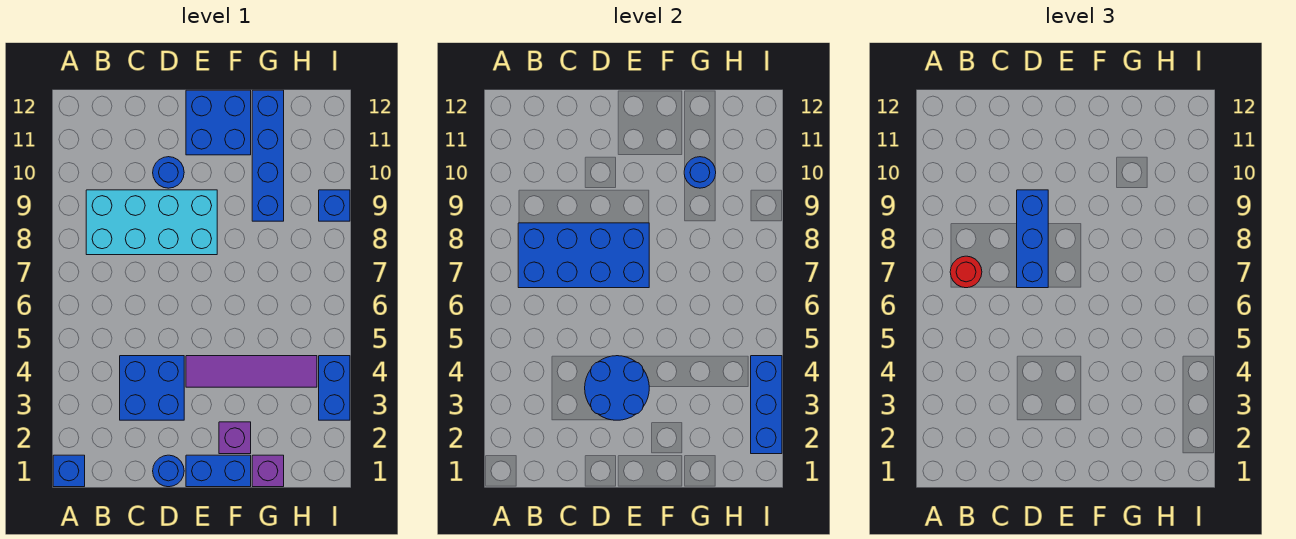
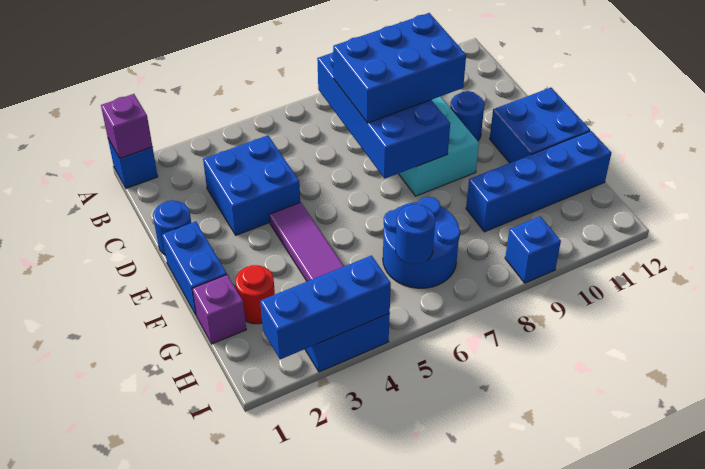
red round brick B7 level 3 -> red round brick G2 level 1
blue round brick D3:E4 level 2 -> blue round brick G6:H7 level 1
blue brick D7:D9 level 3 -> blue brick C7:D9 level 3
purple brick F2 level 1 -> purple brick A1 level 2
blue round brick G10 level 2 -> blue round brick H6 level 2

